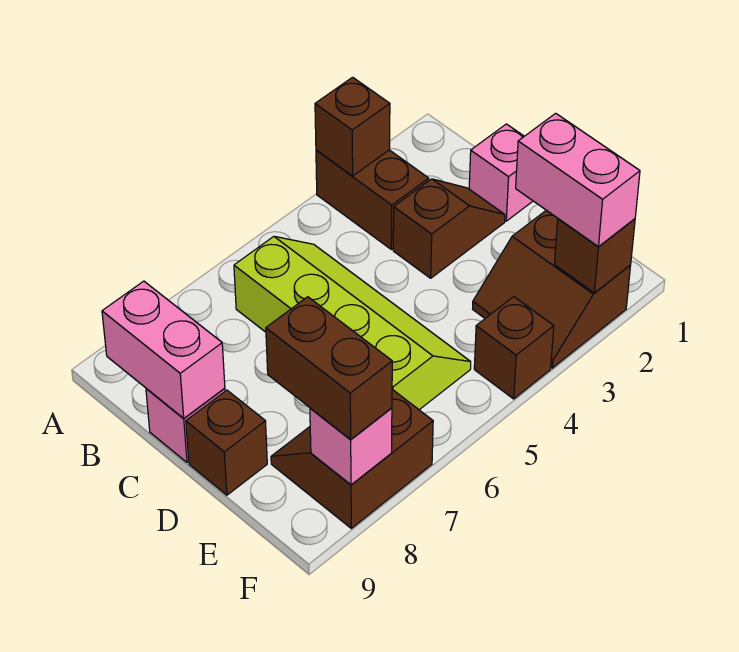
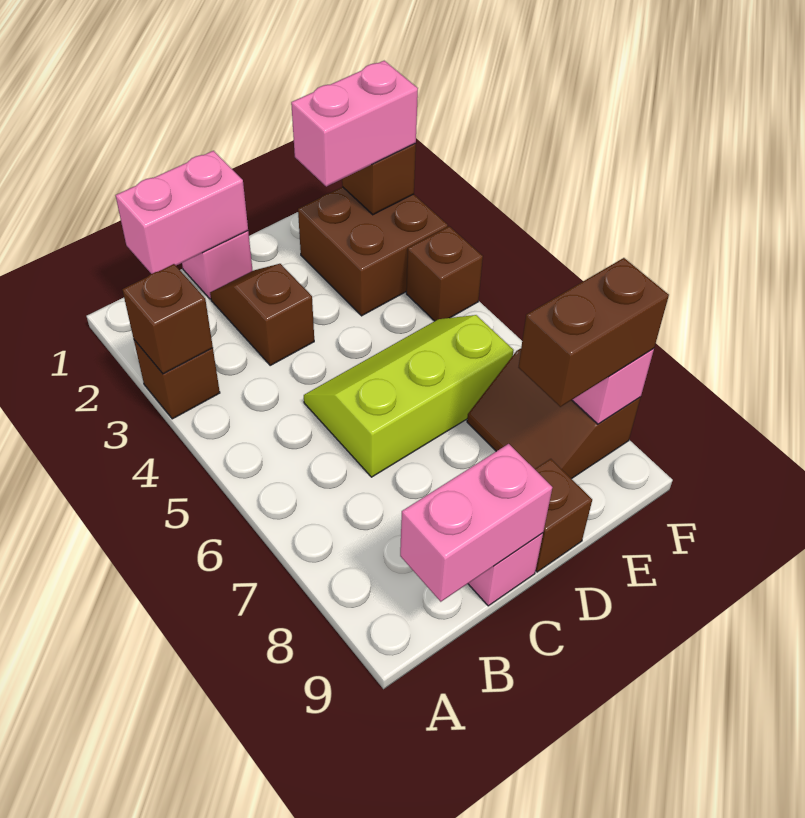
brown brick A3:B3 level 1 -> brown brick A3 level 1
none -> pink brick B1:C1 level 2
lime slope B5:E6 level 1 top 6 -> lime slope C5:E6 level 1 top 6
brown slope E2:F3 level 1 top 2 -> brown brick E2:F3 level 1

